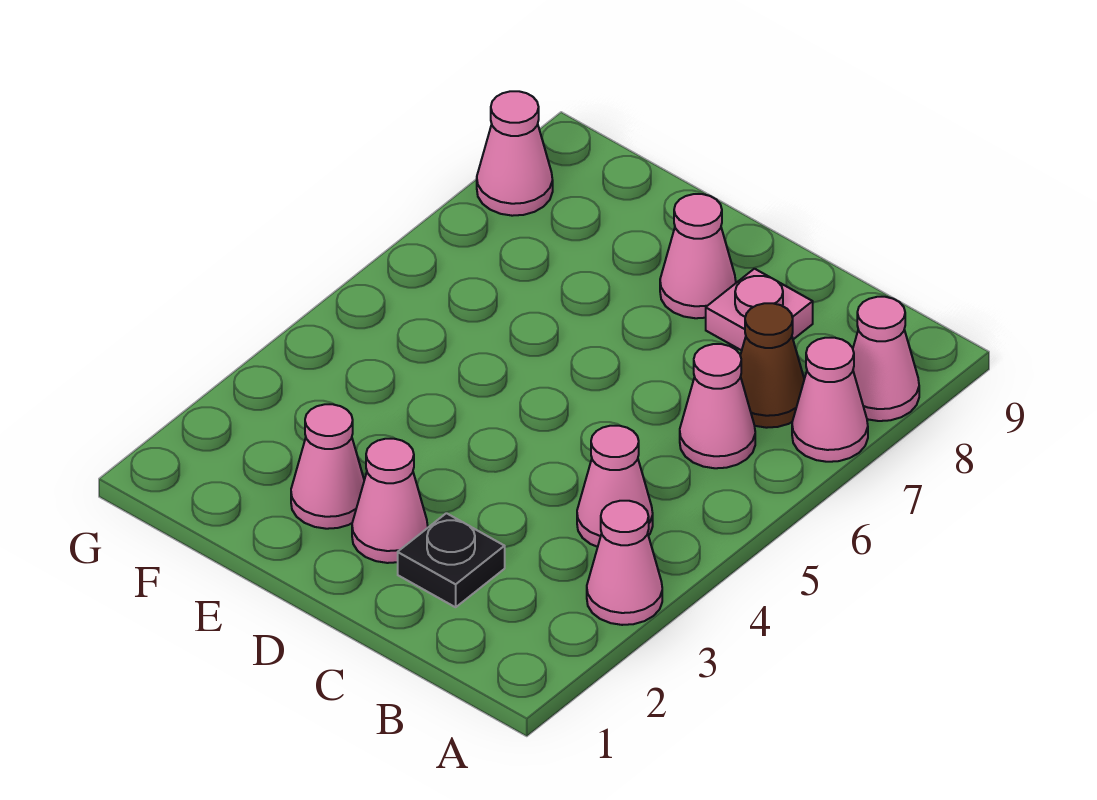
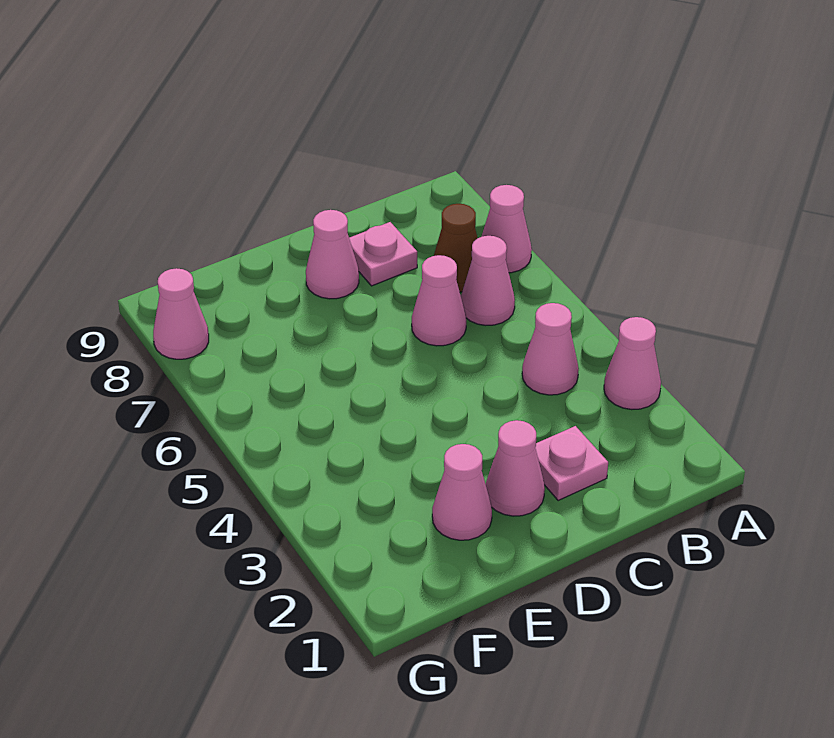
pink cone A8 level 1 -> pink cone C6 level 1
black plate C2 level 1 -> pink plate C2 level 1

